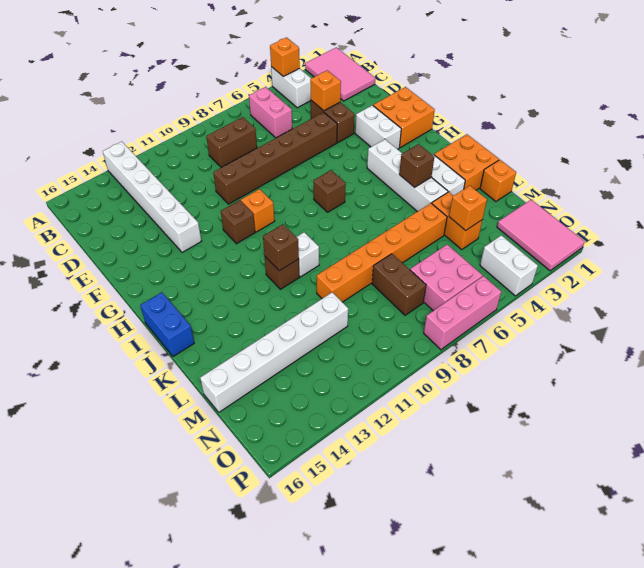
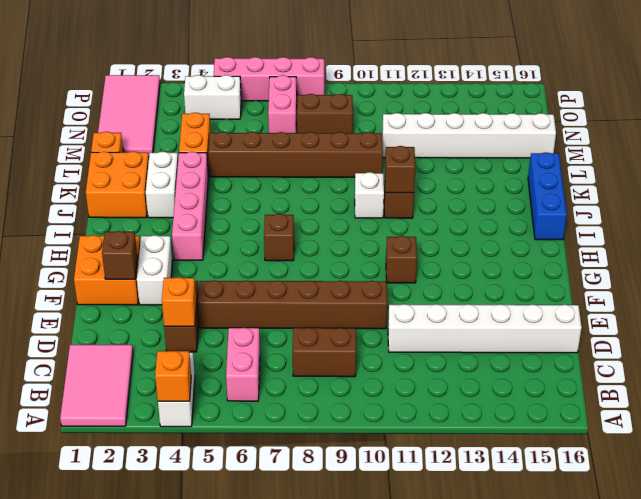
white brick A13:F13 level 1 -> white brick D11:D16 level 1
orange brick G10 level 1 -> none
white brick H4:K4 level 1 -> pink brick H4:K4 level 1
blue brick I16:J16 level 1 -> blue brick I16:K16 level 1
brown brick J4 level 2 -> brown brick F2 level 2
orange brick L5:L10 level 1 -> brown brick L5:L10 level 1
orange brick M4 level 2 -> none
brown brick M8:N8 level 1 -> brown brick N8:N9 level 1
pink tile N1:P2 level 1 -> pink tile M1:P2 level 1
pink brick N6:O7 level 1 -> pink brick N7:O7 level 1
white brick O4:P4 level 1 -> white brick O4:O5 level 1
pink brick P6:P8 level 1 -> pink brick P5:P8 level 1

